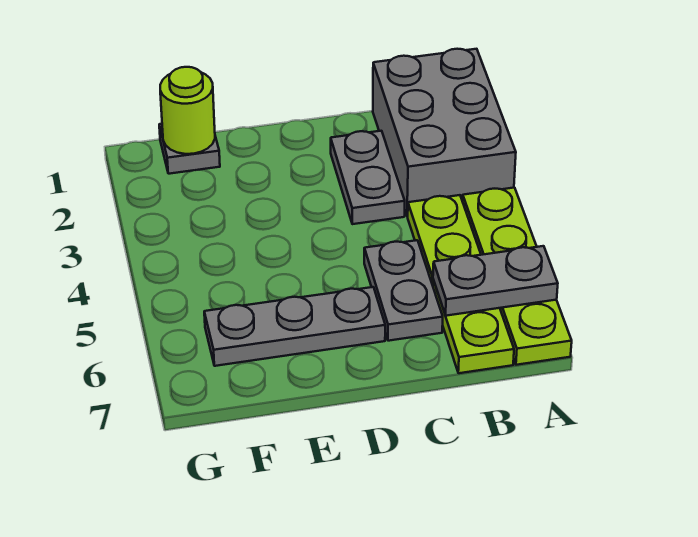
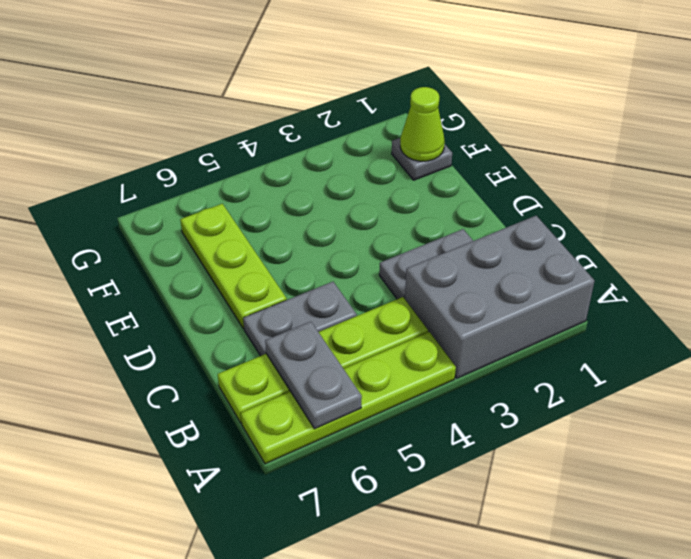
grey plate D6:F6 level 1 -> lime plate D6:F6 level 1
lime round brick F1 level 2 -> lime cone F1 level 2

